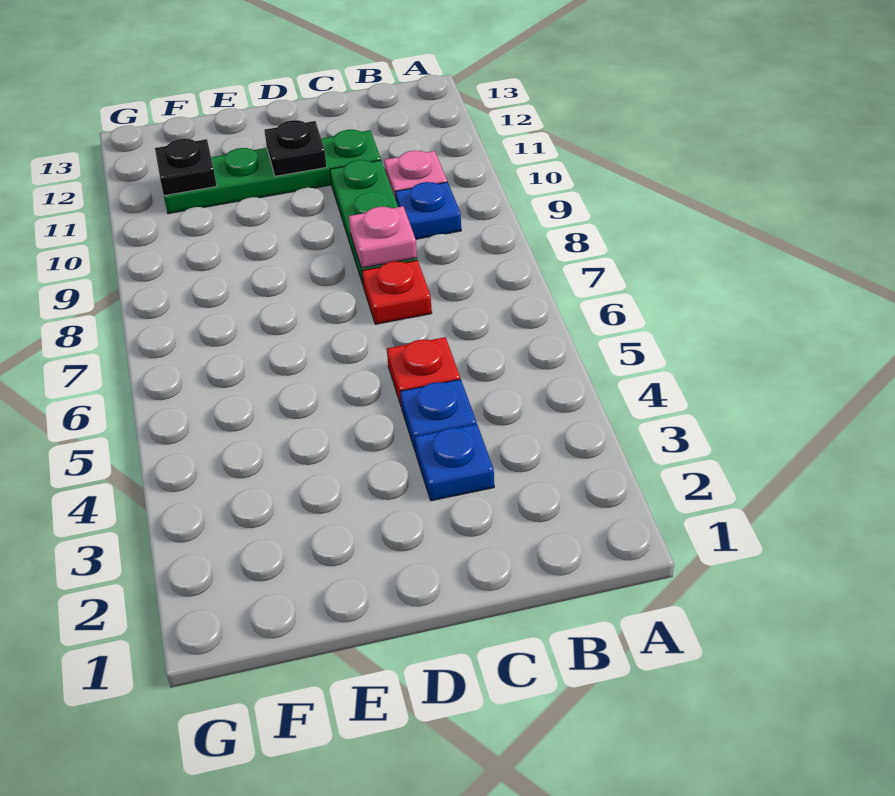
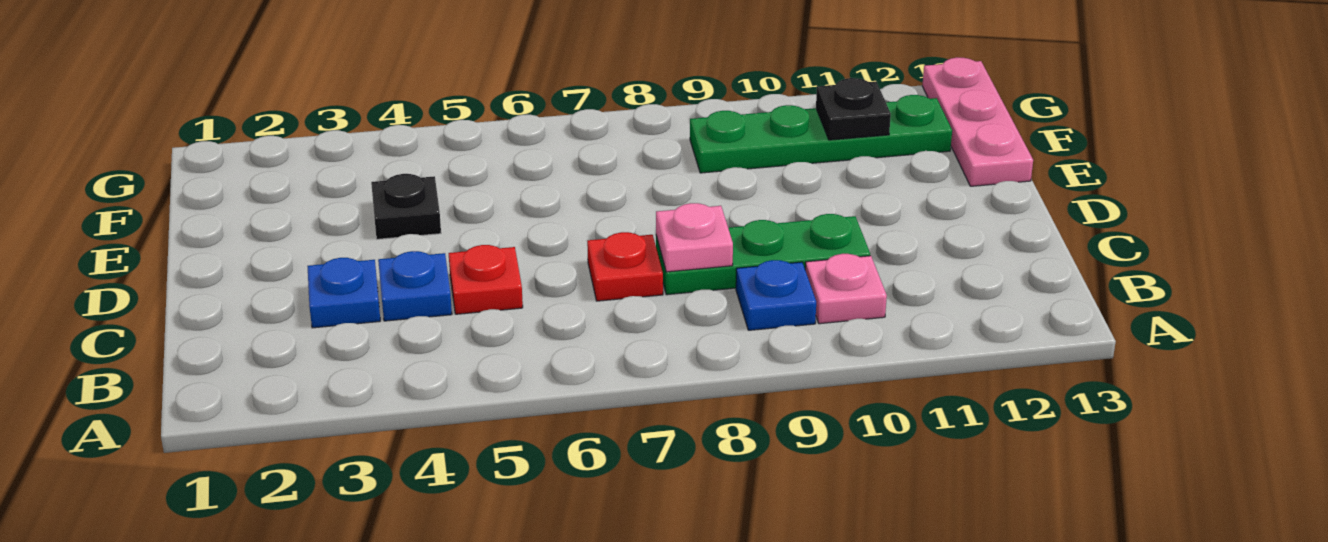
green plate C11:F11 level 1 -> green plate F9:F12 level 1
black plate D11 level 2 -> black plate E4 level 1
none -> pink plate E13:G13 level 1

